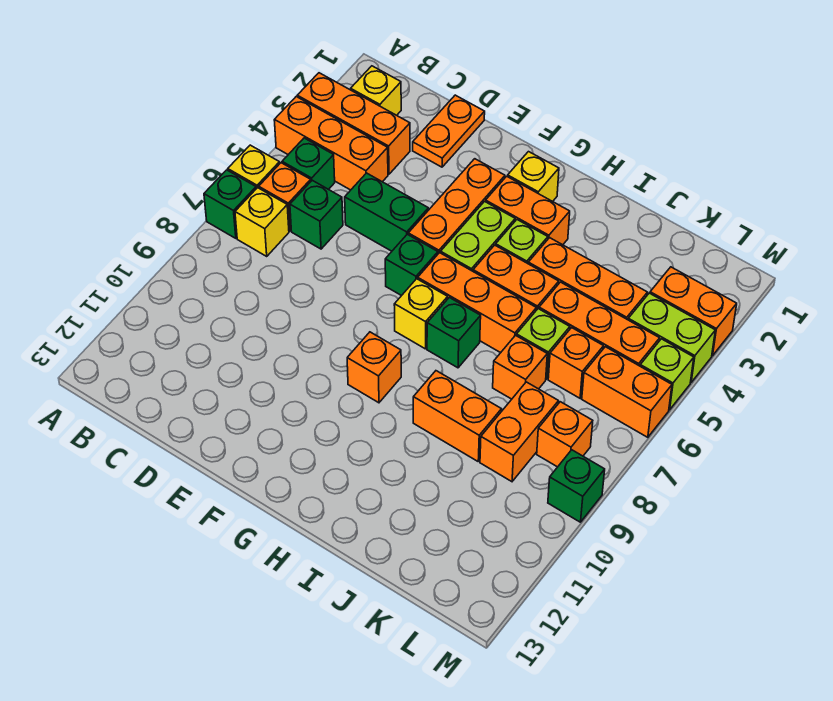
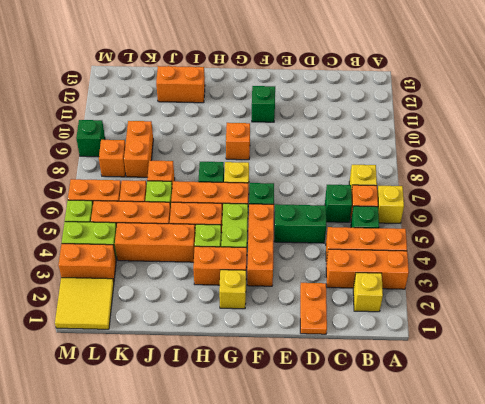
green brick A7 level 1 -> green brick F11 level 1
orange brick I9:J9 level 1 -> orange brick I12:J12 level 1
none -> yellow tile L1:M2 level 1

